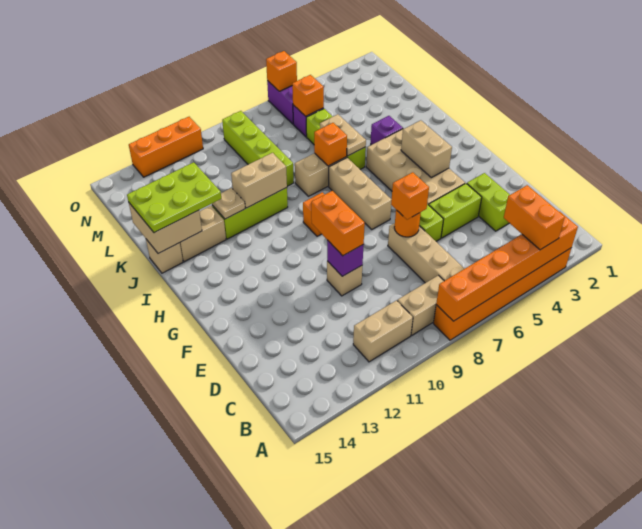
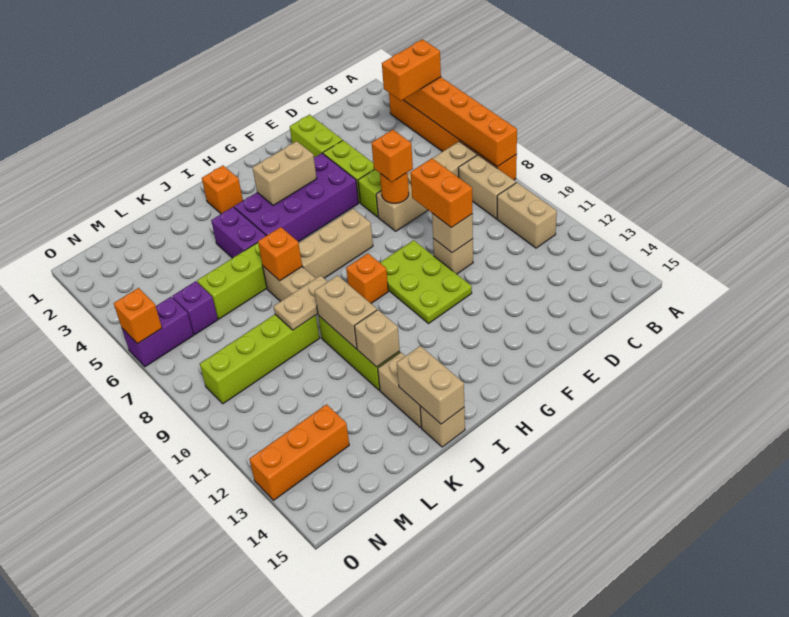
lime brick D3:E3 level 1 -> lime brick E2:E3 level 1
purple brick E10 level 2 -> tan brick E10 level 2
orange brick E10:F10 level 3 -> orange brick E9:E10 level 3
tan brick F4:I5 level 1 -> purple brick F4:I5 level 1
purple brick J4 level 1 -> purple brick J4:J5 level 1
tan plate J6:K6 level 2 -> tan plate J9:K9 level 2
tan plate J12 level 2 -> tan brick J12 level 2
lime plate J13:K15 level 3 -> lime plate F9:G11 level 1
tan brick J14:K15 level 2 -> tan brick J14:J15 level 2
orange brick M6 level 2 -> orange brick I2 level 1
orange brick O11:O13 level 1 -> orange brick M13:O13 level 1

